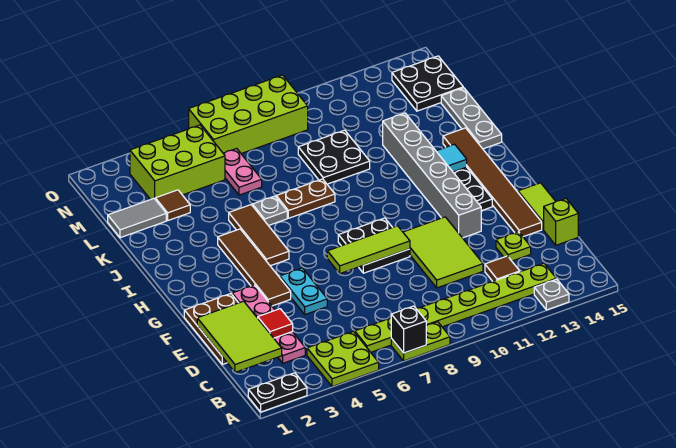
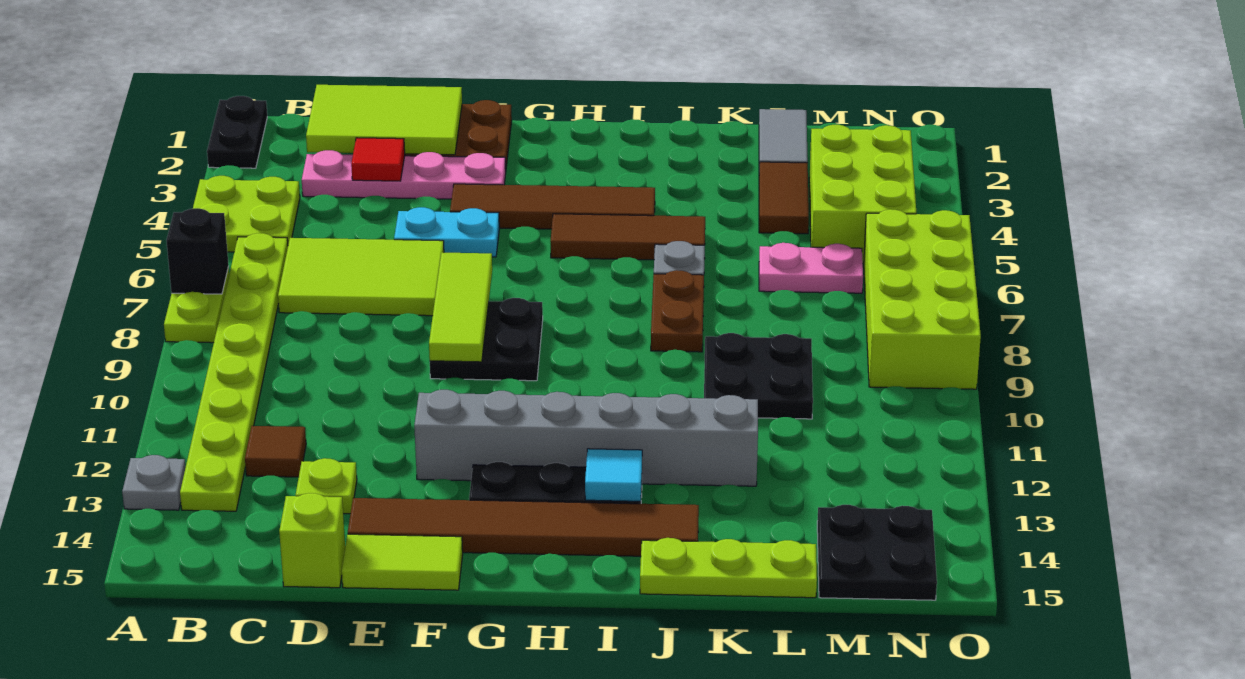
lime tile D10:F11 level 1 -> lime tile C6:E7 level 1
grey plate J15:L15 level 1 -> lime plate J15:L15 level 1
brown tile L3 level 1 -> brown tile L3:L4 level 1

